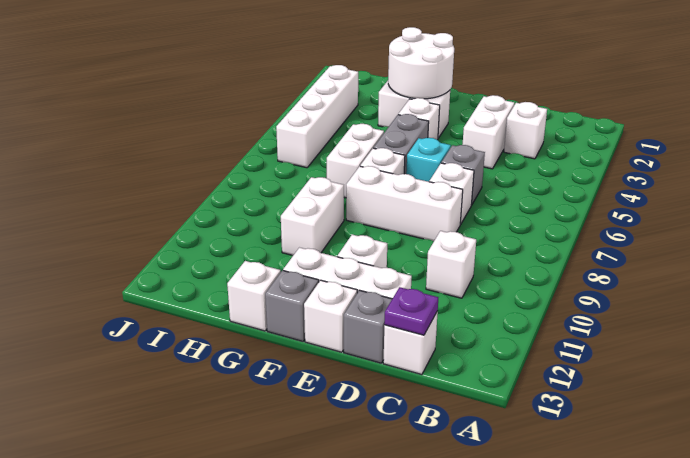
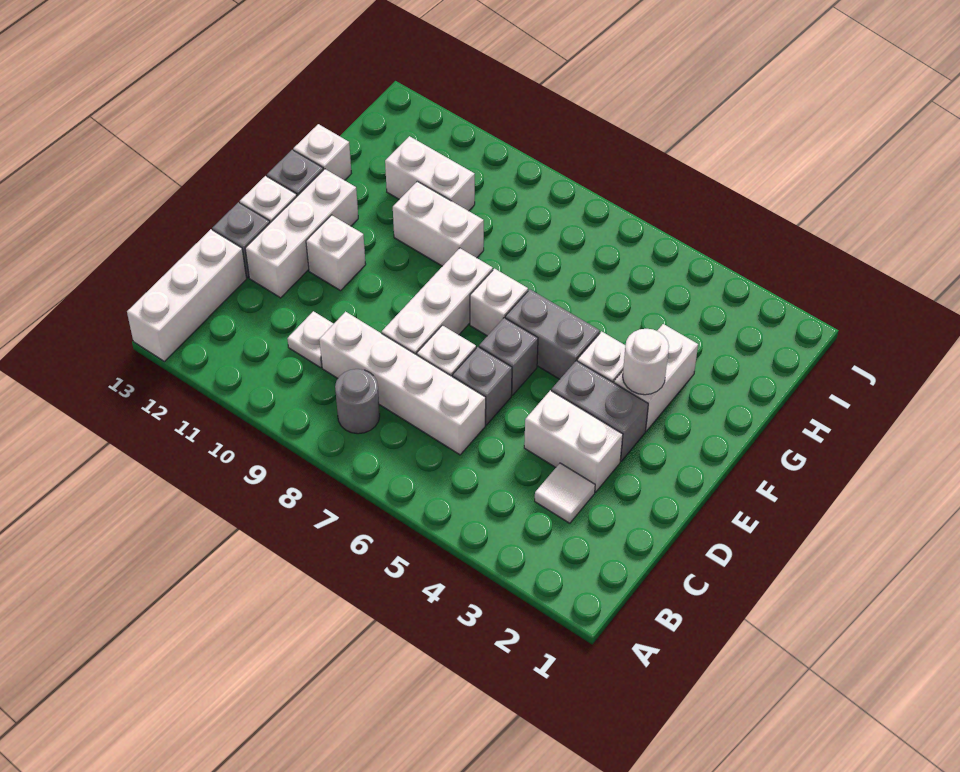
none -> grey round brick B8 level 1
white brick C3 level 1 -> white tile C3 level 1
white brick C10 level 1 -> white plate C10 level 1
white brick C13 level 1 -> white brick A13:C13 level 1
purple plate C13 level 2 -> none
none -> grey brick E3:E4 level 1
cyan brick E6 level 1 -> grey brick E6 level 1
white round brick F2:G3 level 2 -> white round brick F3 level 2
white brick G6:G7 level 1 -> white brick H10:H11 level 1
white brick I3:I6 level 1 -> white brick C6:C9 level 1

